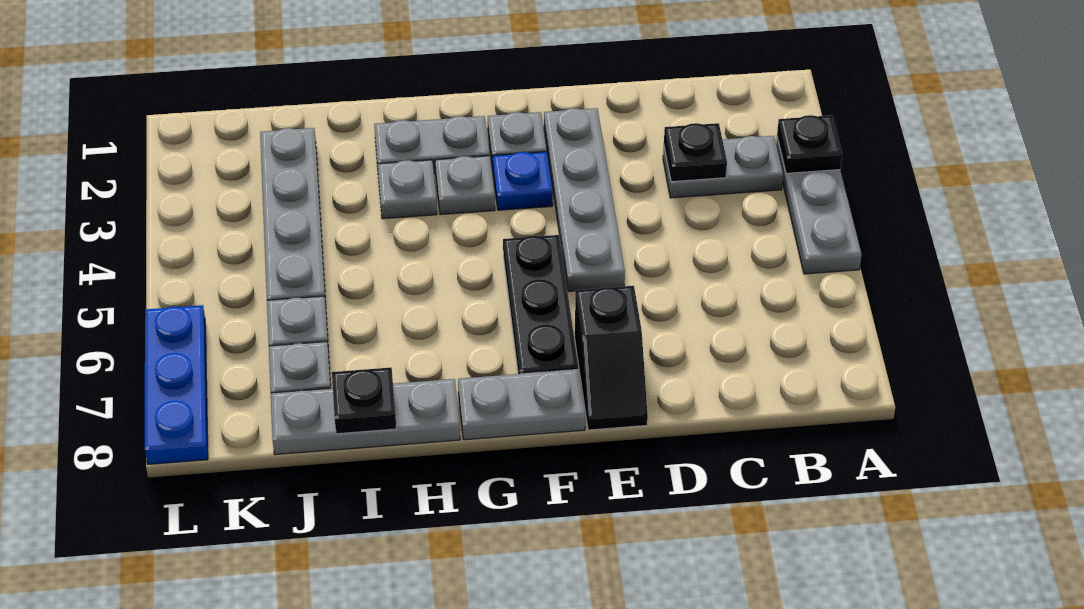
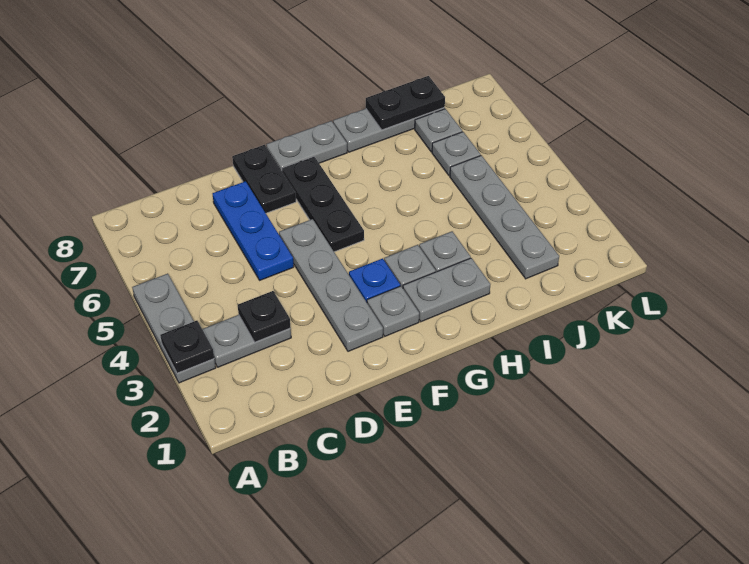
black slope E7:E8 level 1 top 7 -> black plate E7:E8 level 1
black plate I8 level 2 -> black plate I8:J8 level 2
blue plate L6:L8 level 1 -> blue plate D5:D7 level 1

